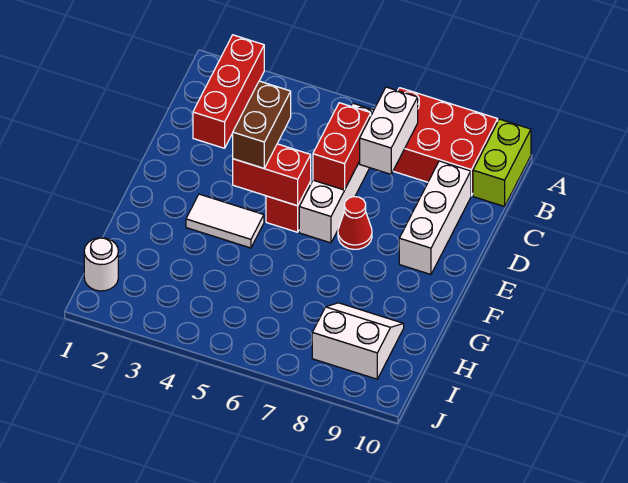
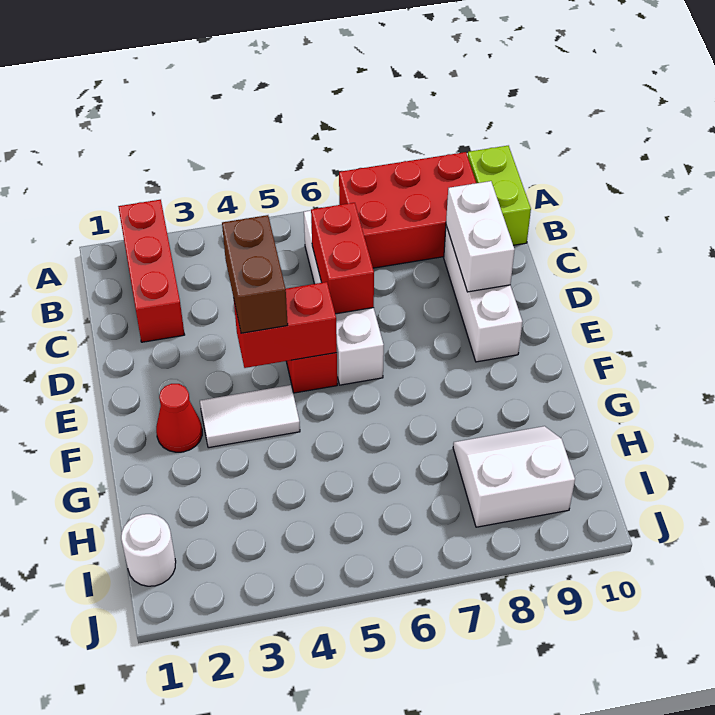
white brick B7:C7 level 2 -> white brick C9:D9 level 2
red cone E7 level 1 -> red cone F2 level 1

